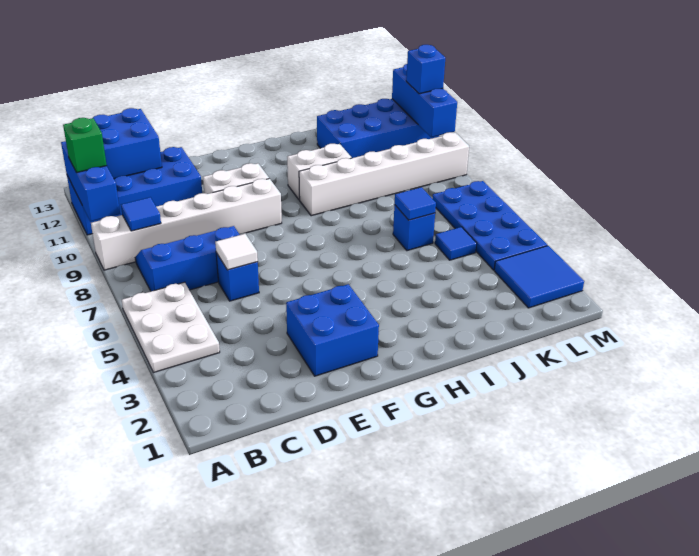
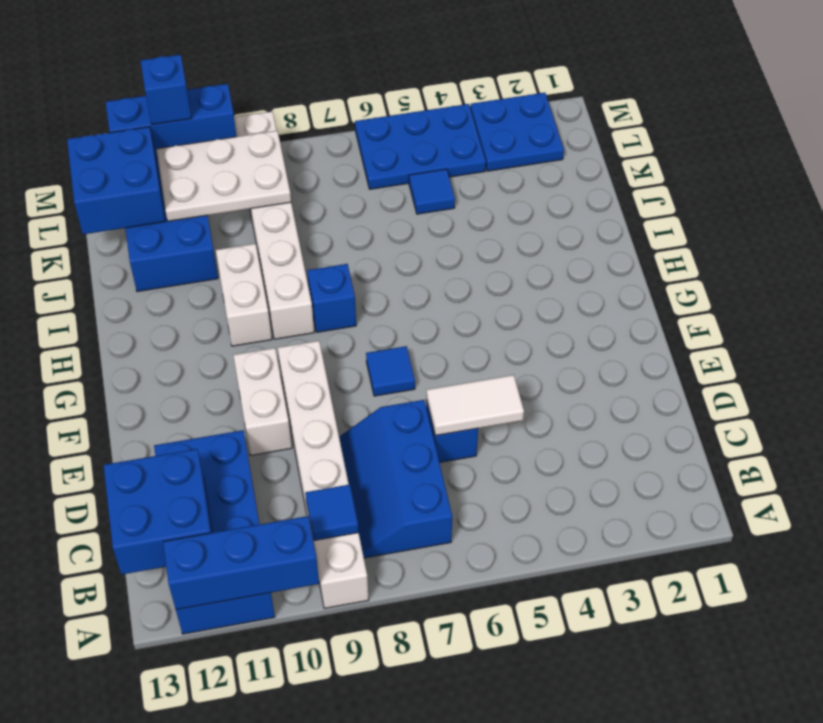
white plate A4:B6 level 1 -> white plate K9:L11 level 2
green brick A11 level 3 -> none
white tile D6 level 2 -> white tile D5:D6 level 2
blue brick E2:F3 level 1 -> blue brick K12:L13 level 2
blue brick J6 level 1 -> blue brick H8 level 1
blue tile J6 level 2 -> blue tile F7 level 1
blue tile L2:M3 level 1 -> blue plate L2:M3 level 1
blue plate L4:M7 level 1 -> blue plate L4:M6 level 1

